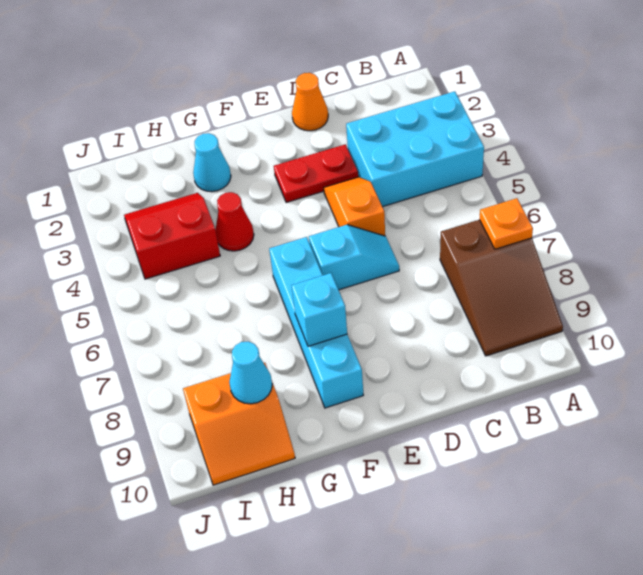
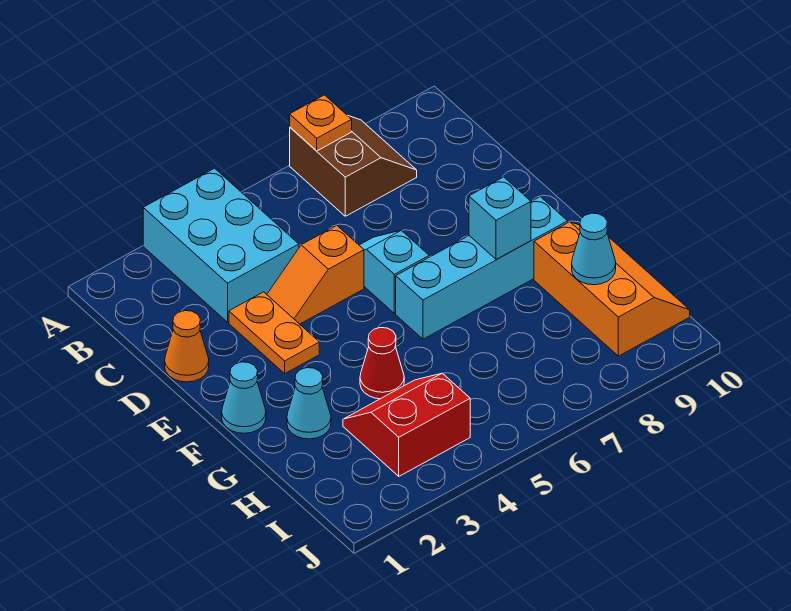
brown slope A7:B9 level 1 top 7 -> brown slope A7:B8 level 1 top 7
red plate D3:E3 level 1 -> orange plate D3:E3 level 1
none -> cyan cone F1 level 1
red slope H3:I4 level 1 top 4 -> red slope H3:I4 level 1 top I
orange slope H9:I10 level 1 top 9 -> orange slope G9:I10 level 1 top 9

